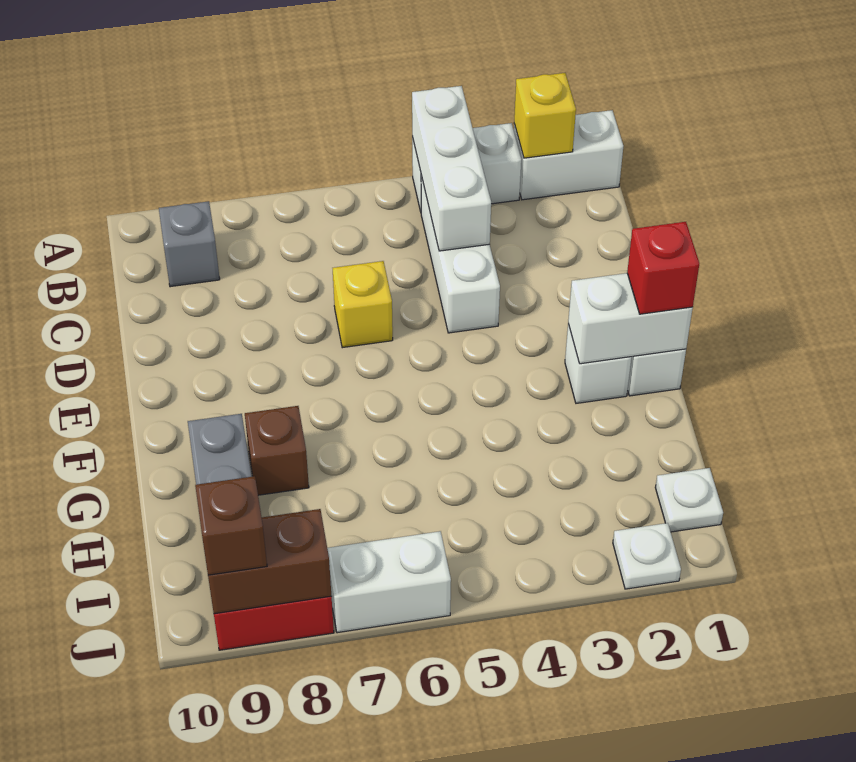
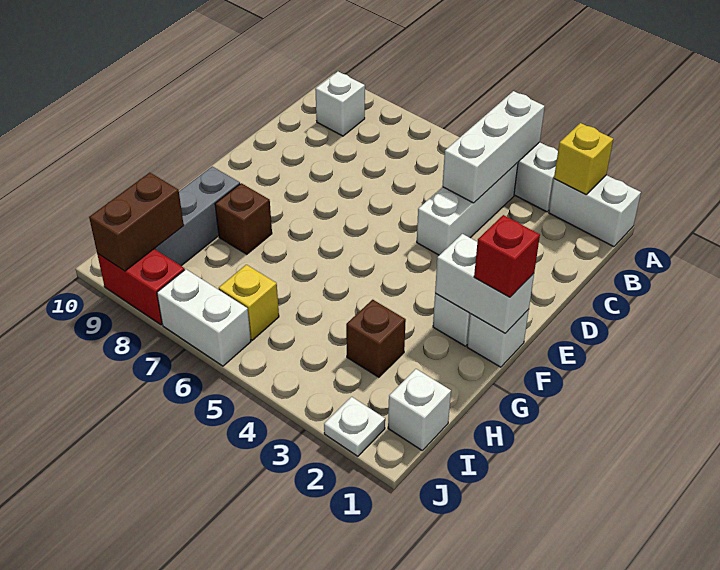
grey brick B9 level 1 -> white brick B9 level 1
yellow brick D6 level 1 -> yellow brick I6 level 1
white plate I1 level 1 -> white brick I1 level 1
brown brick J8:J9 level 2 -> brown brick I9:J9 level 2
brown brick J9 level 3 -> brown brick H3 level 1

